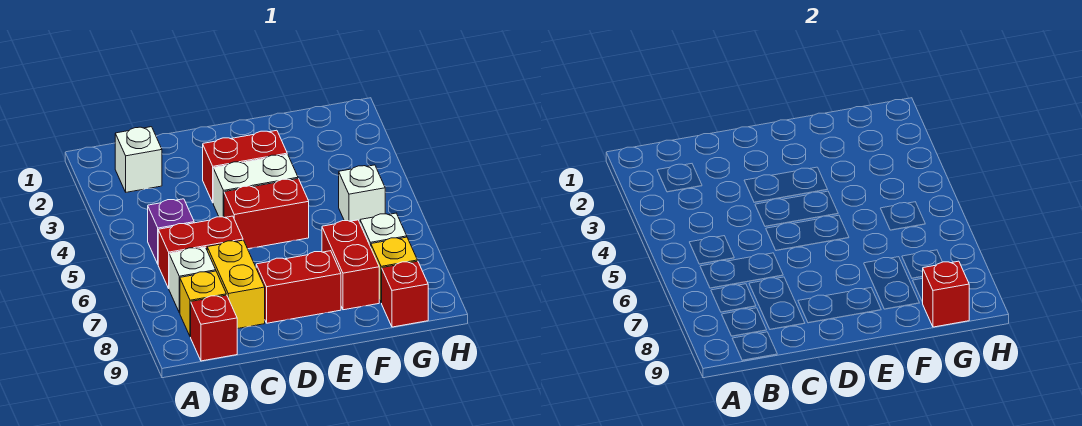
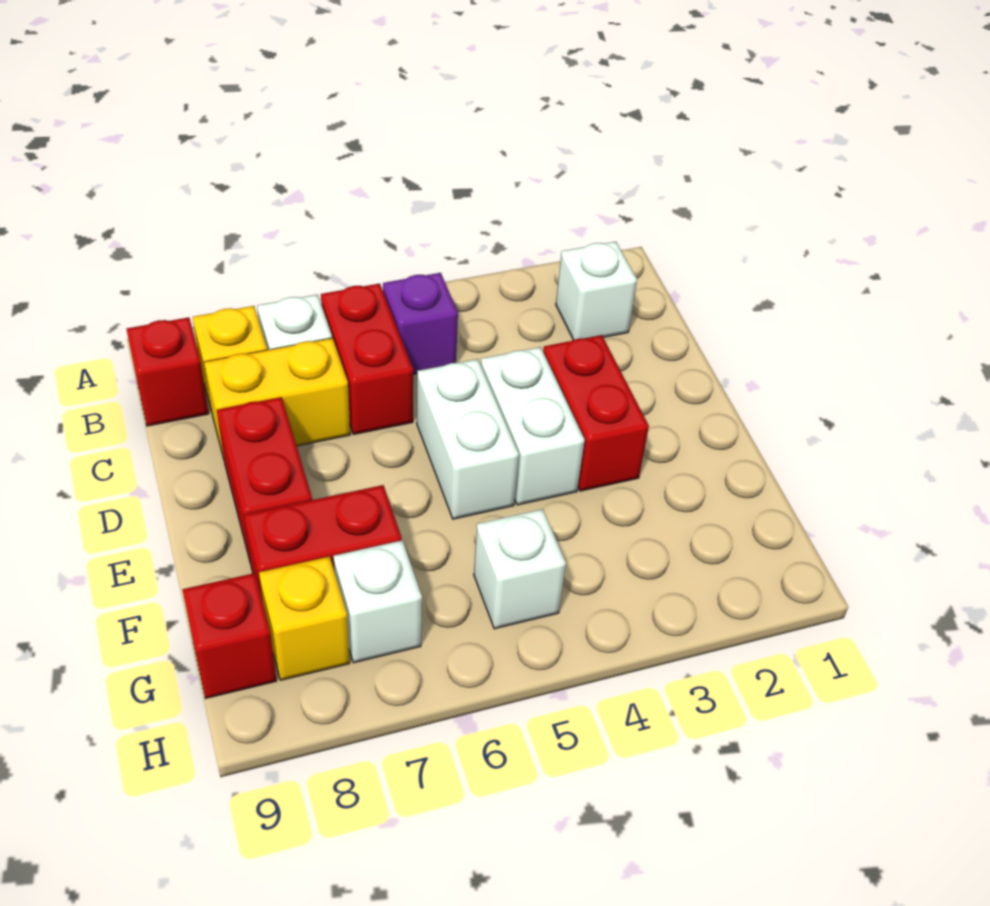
red brick D5:E5 level 1 -> white brick D5:E5 level 1
red brick G9 level 2 -> none

